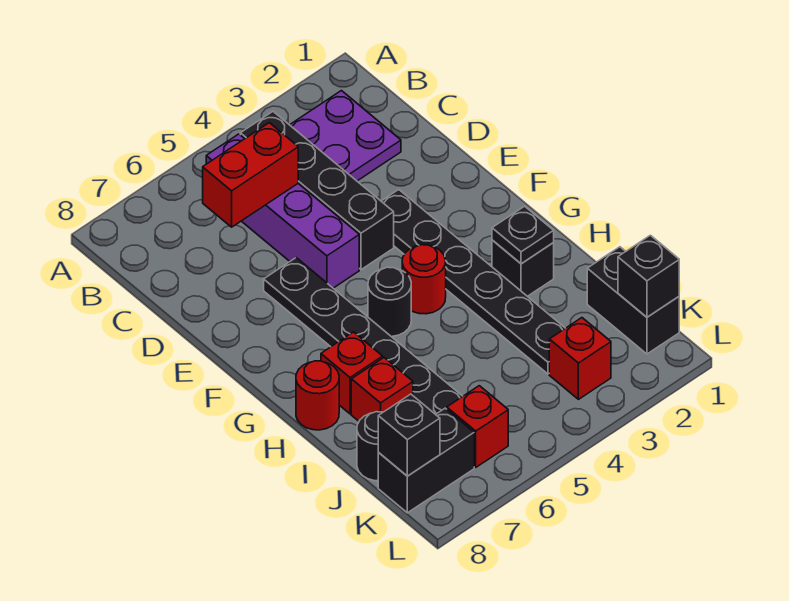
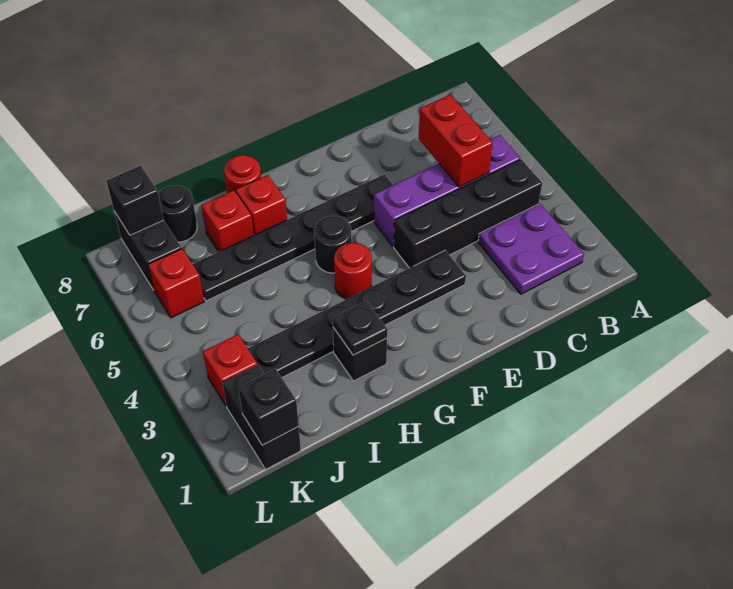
black brick J1:K1 level 1 -> black brick K1:K2 level 1

